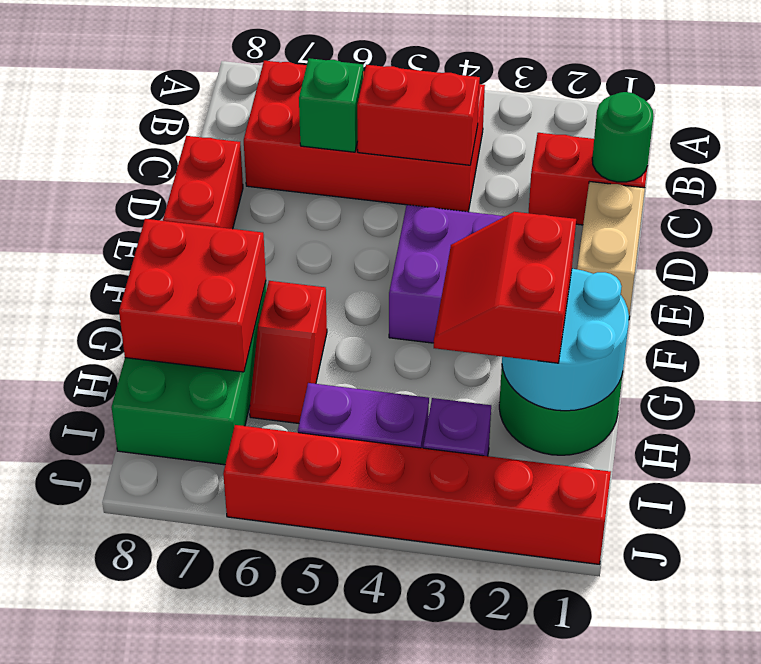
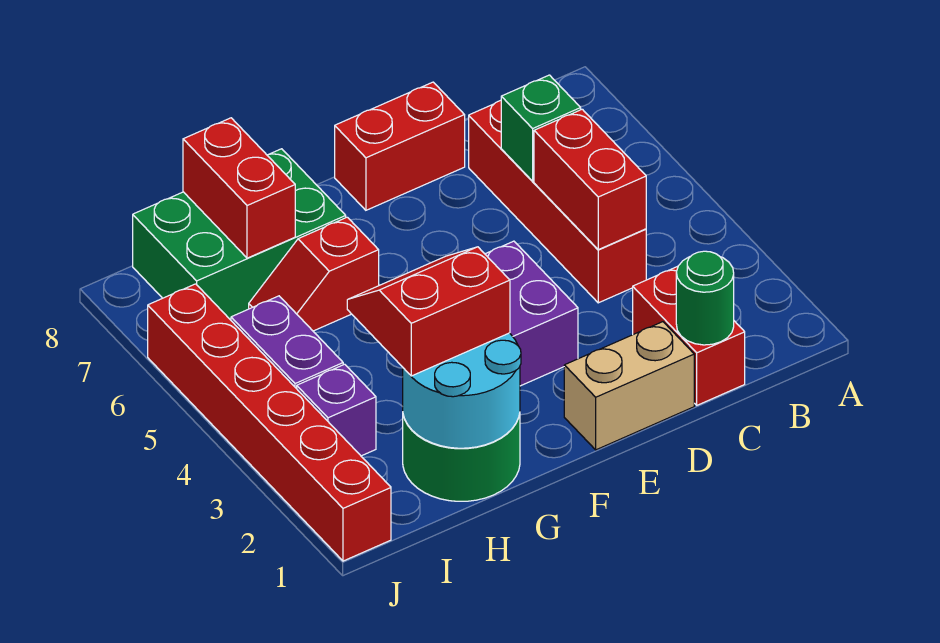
red brick B4:C7 level 1 -> red brick C4:C7 level 1
red brick G7:H8 level 2 -> red brick H7:H8 level 2

